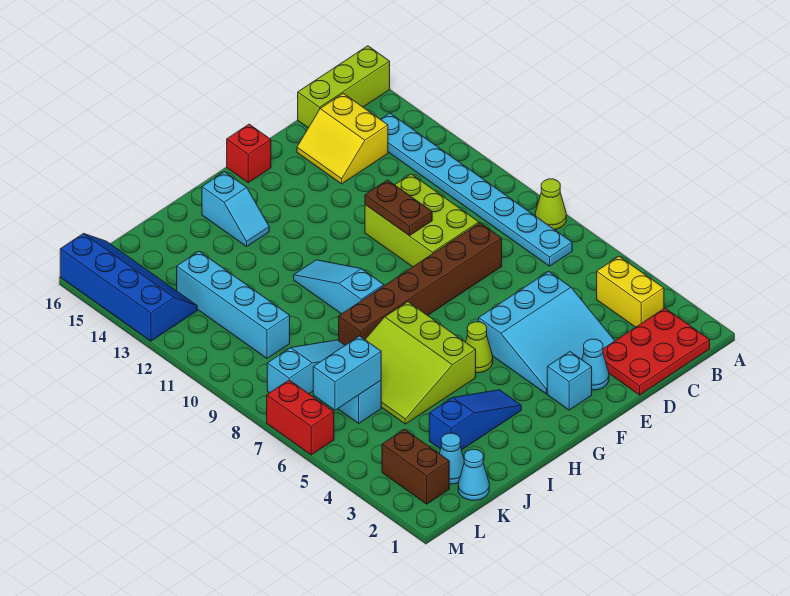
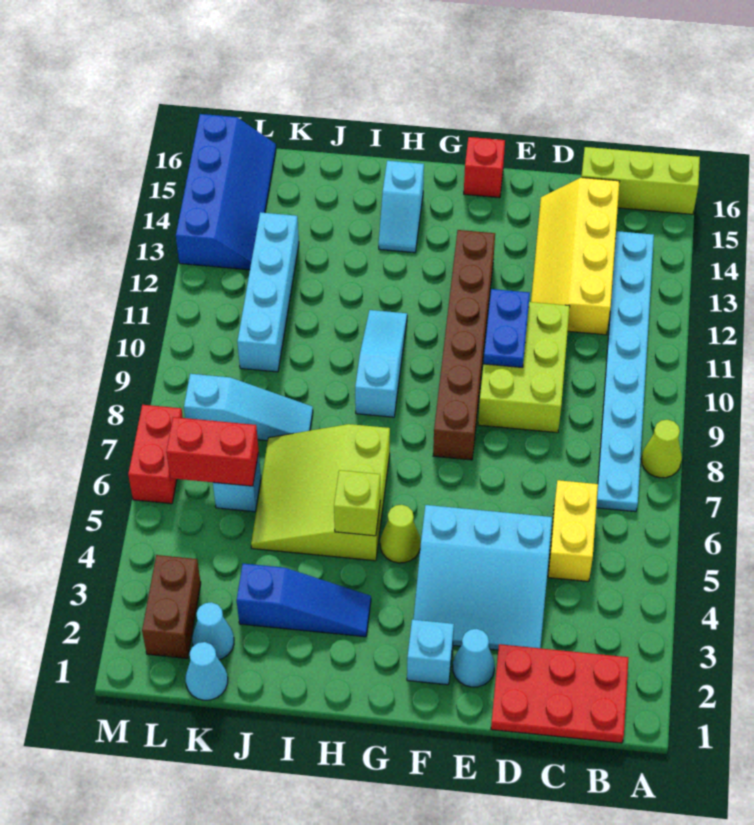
yellow brick B3:B4 level 1 -> yellow brick C5:C6 level 1
yellow slope C14:D15 level 1 top C -> yellow slope C12:D15 level 1 top C
brown brick D8:I8 level 1 -> brown brick F8:F13 level 1
brown plate E10:E11 level 2 -> blue plate E10:E11 level 2
none -> lime brick H5 level 2
cyan brick K6:L6 level 2 -> red brick K6:L6 level 2

